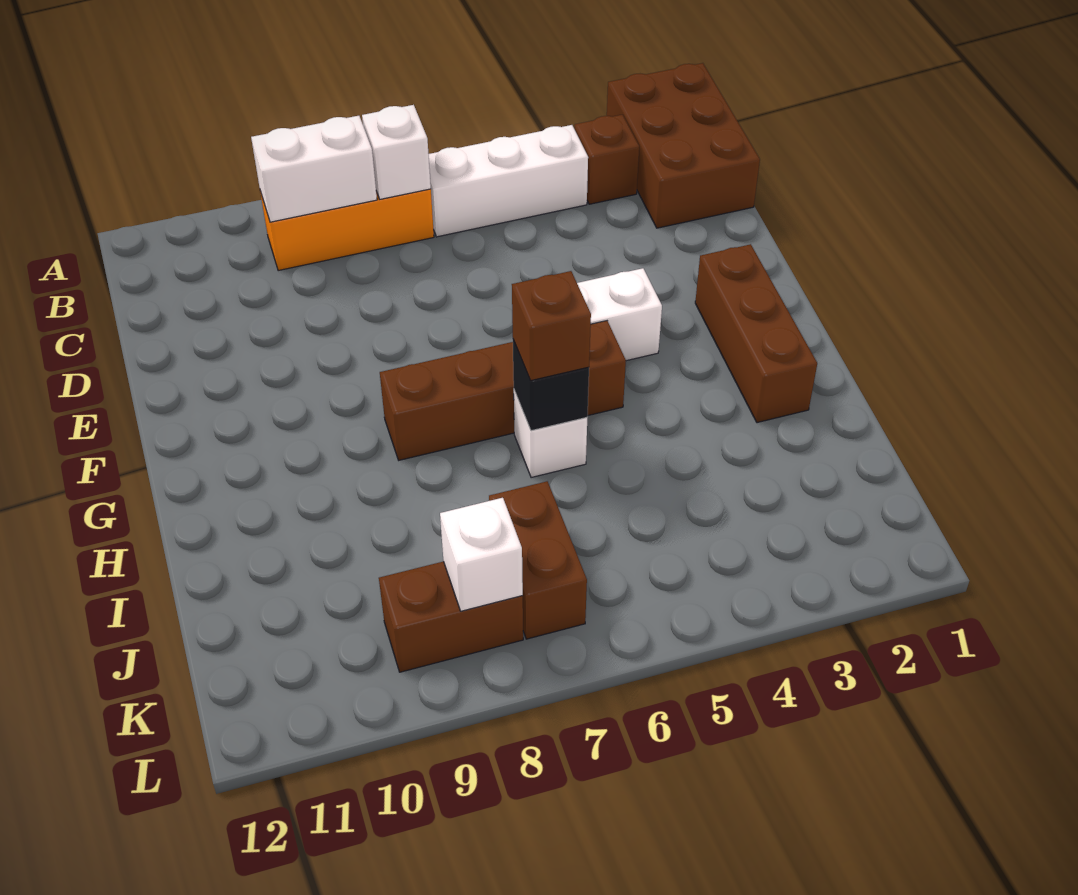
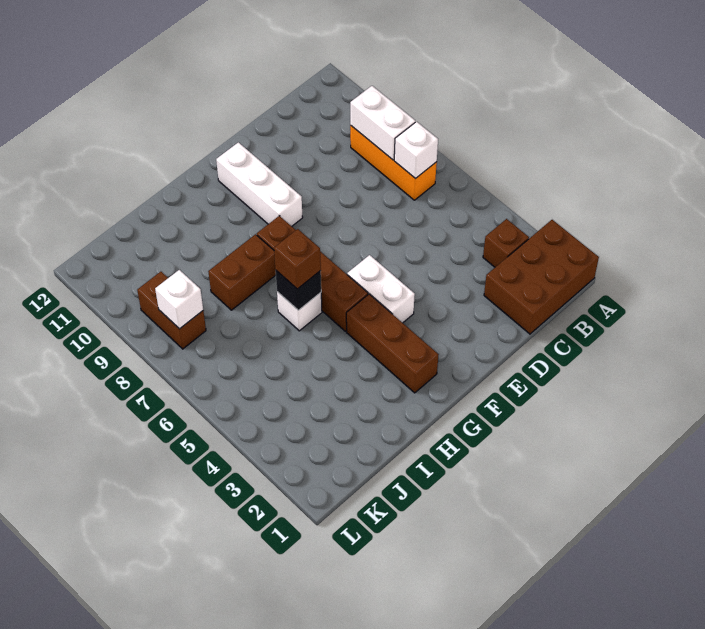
white brick B4:B6 level 1 -> white brick F9:F11 level 1
brown brick F2:H2 level 1 -> brown brick G2:G4 level 1
brown brick J7:K7 level 1 -> brown brick H8:I8 level 1

